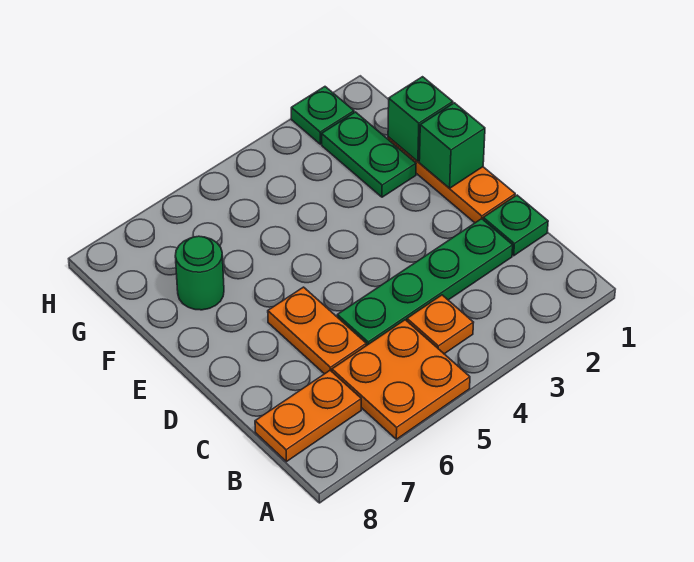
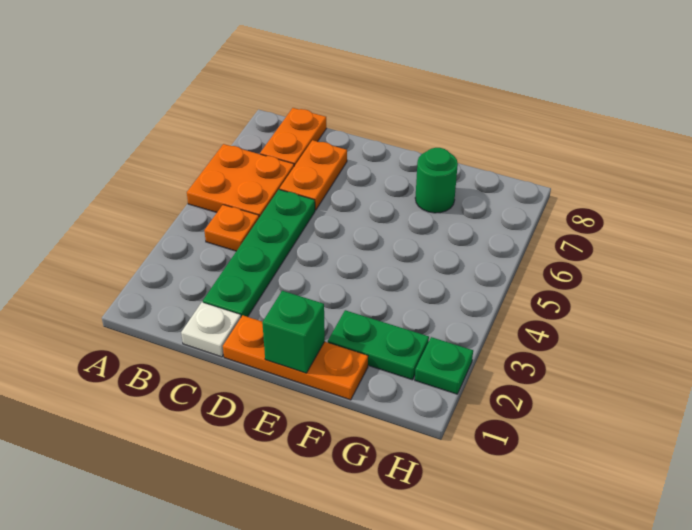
green plate C1 level 1 -> white plate C1 level 1
orange plate C6:D6 level 1 -> orange plate C6:C7 level 1
green brick F1 level 2 -> none

